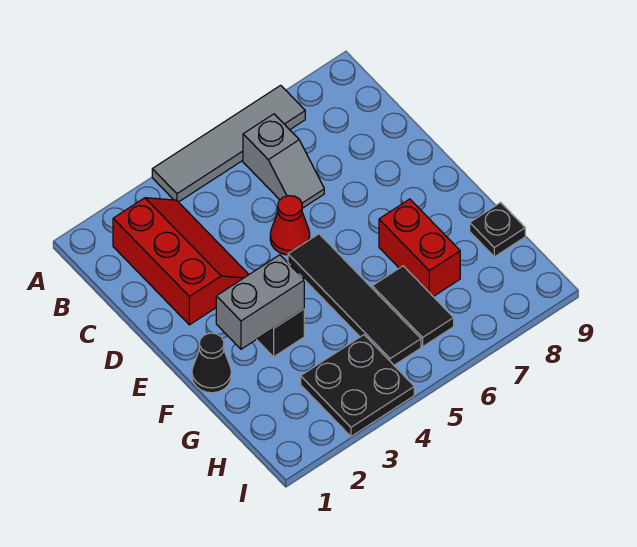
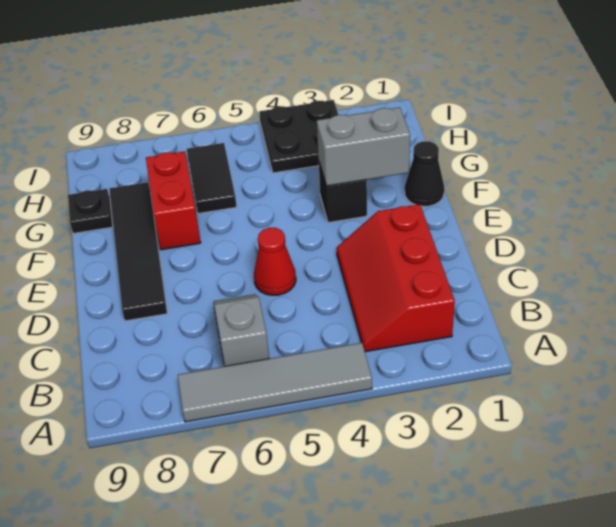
black tile E5:H5 level 1 -> black tile D8:G8 level 1

